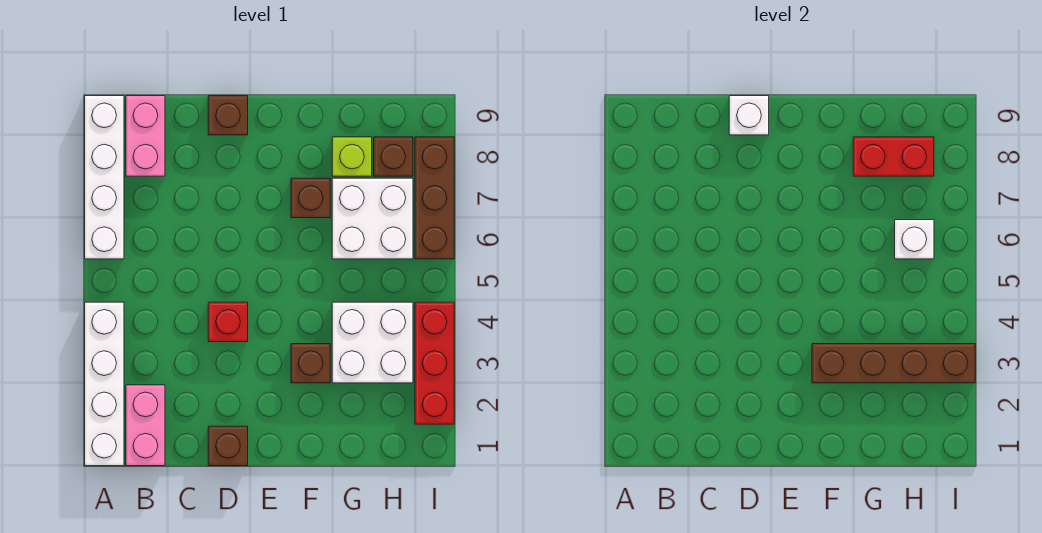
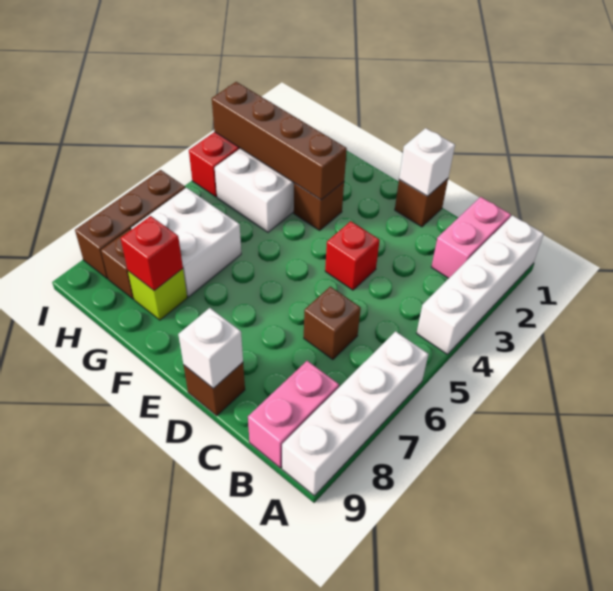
brown brick F7 level 1 -> brown brick C6 level 1
red brick G8:H8 level 2 -> red brick G8 level 2
white brick H6 level 2 -> white brick D1 level 2

